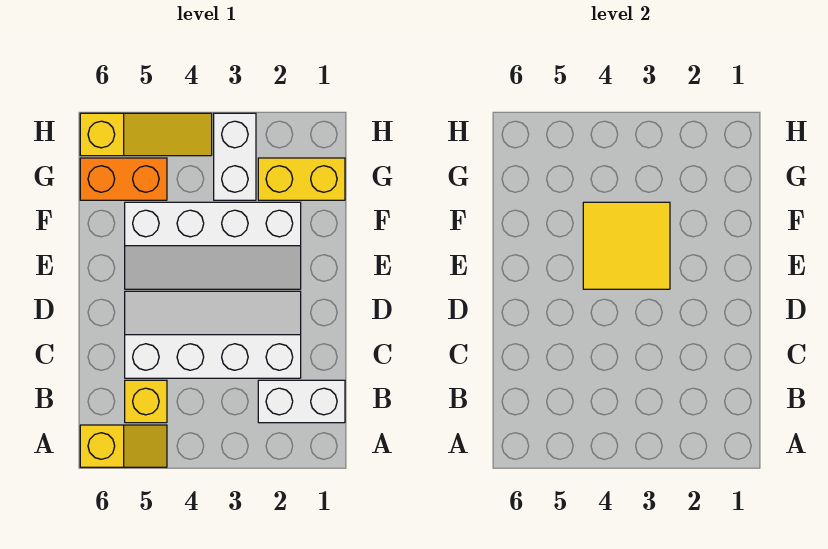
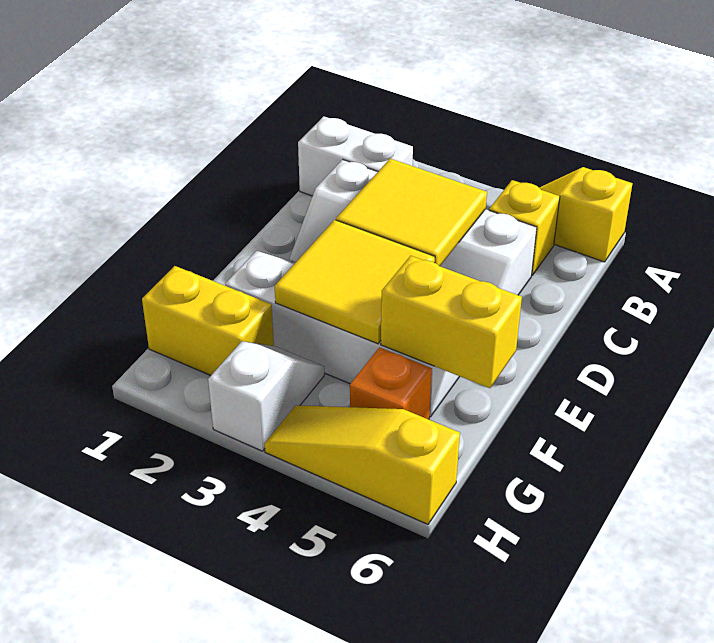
none -> yellow tile C3:D4 level 2
none -> yellow brick F5:F6 level 2
white brick G3:H3 level 1 -> white slope G3:H3 level 1 top H
orange brick G5:G6 level 1 -> orange brick G5 level 1

